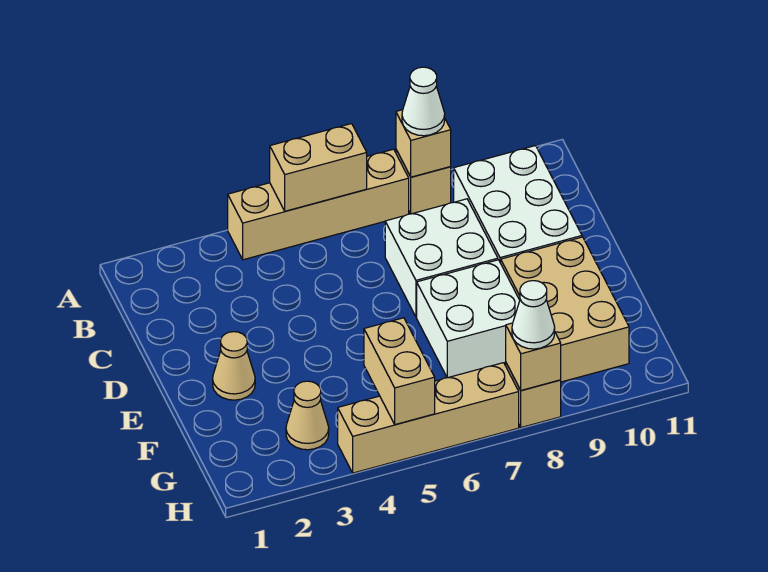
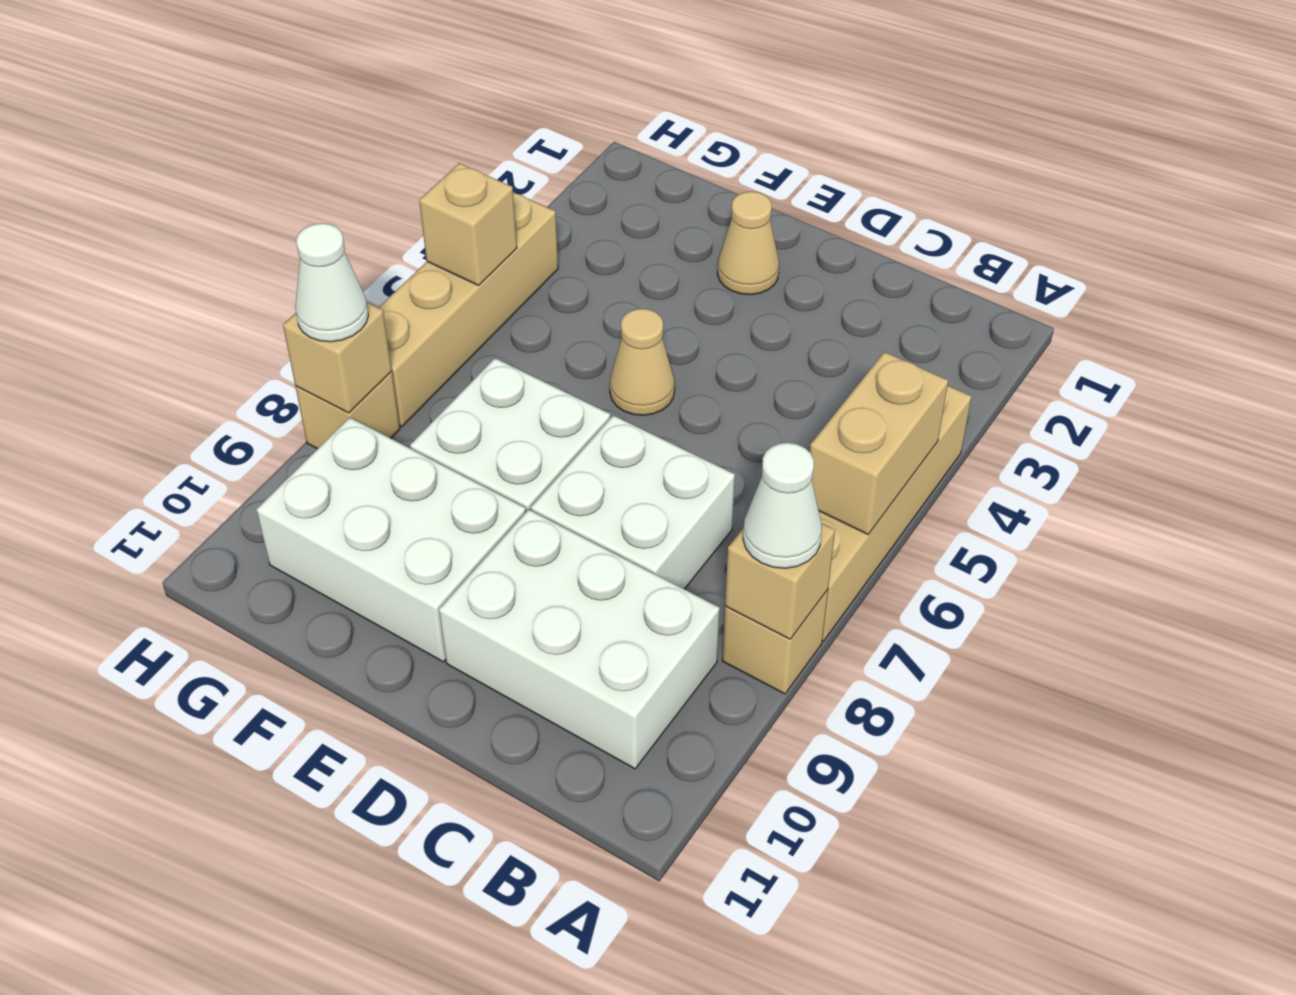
tan brick E9:G10 level 1 -> white brick E9:G10 level 1
tan cone G3 level 1 -> tan cone E5 level 1
tan brick G5:H5 level 2 -> tan brick H5 level 2

